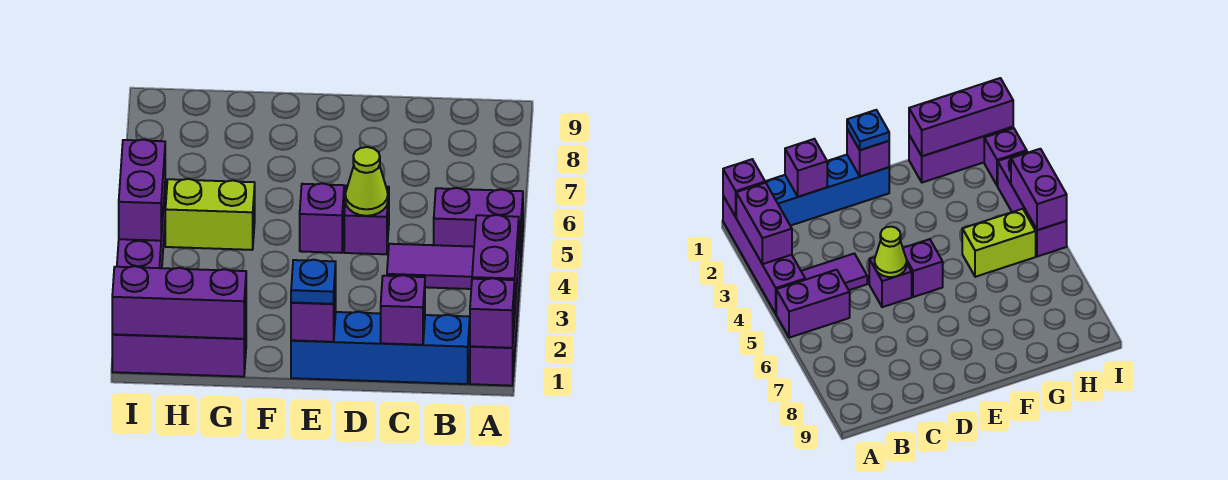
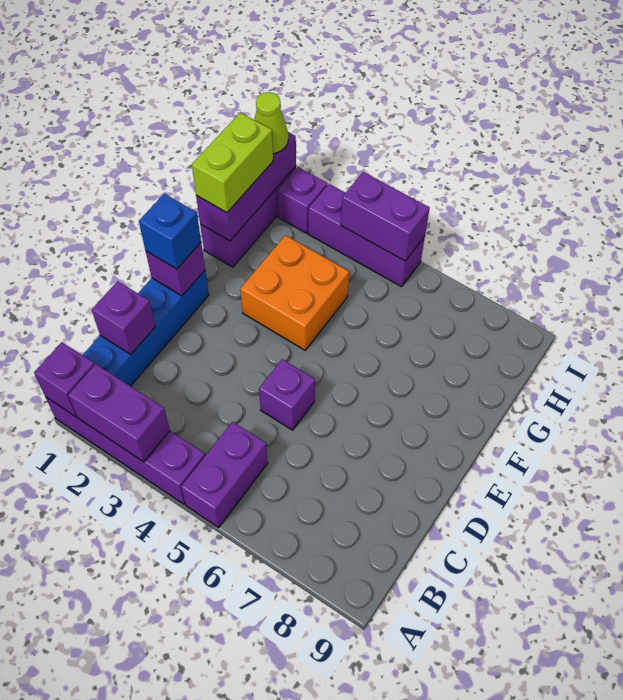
purple tile B4:C4 level 1 -> none
lime cone D5 level 2 -> lime cone I1 level 3
blue plate E1 level 3 -> blue brick E1 level 3
purple brick E5 level 1 -> none
none -> orange brick F3:G4 level 1
lime brick G5:H5 level 1 -> lime brick G1:H1 level 3

